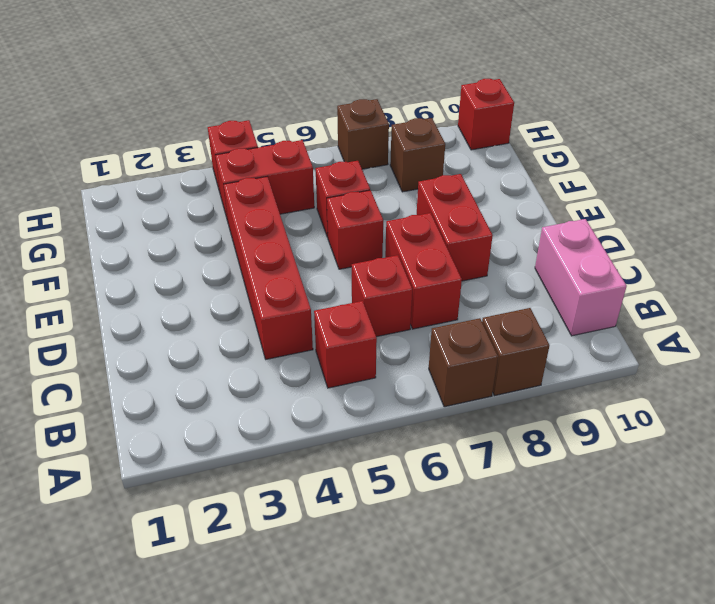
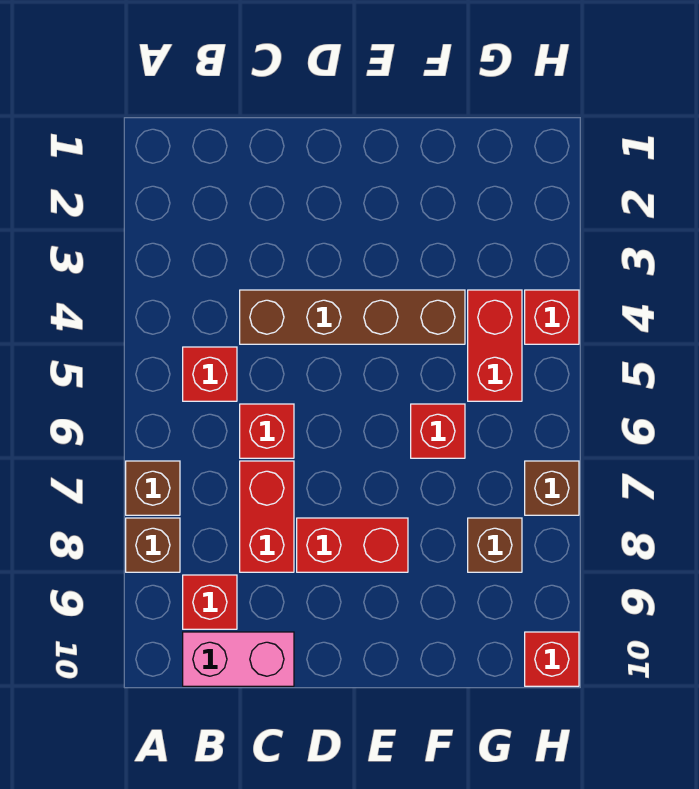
red brick C4:F4 level 1 -> brown brick C4:F4 level 1
red brick C7:D7 level 1 -> red brick C7:C8 level 1
red brick E6 level 1 -> red brick B9 level 1

